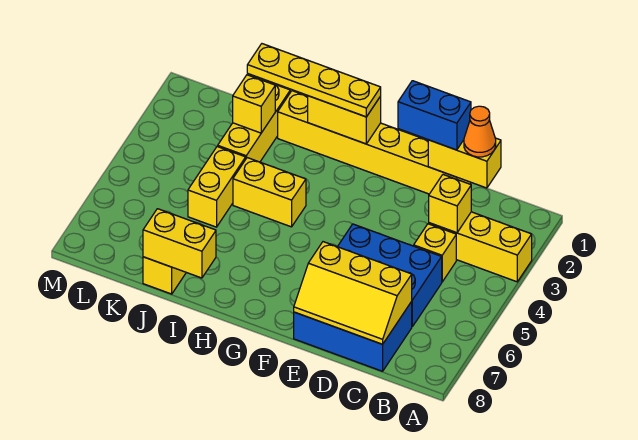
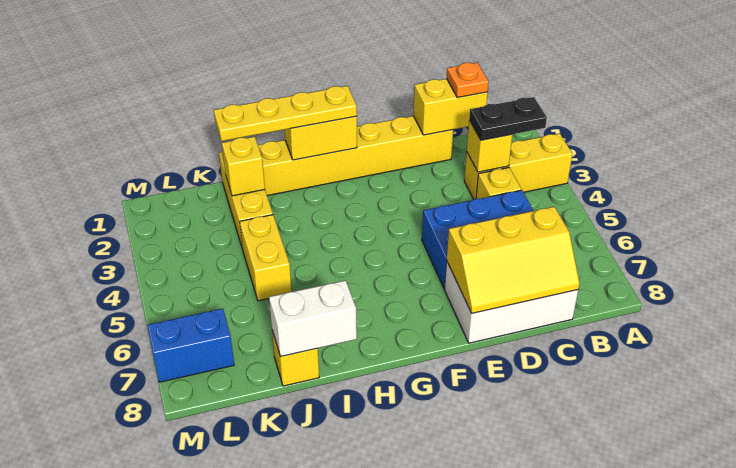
none -> black plate B3:C3 level 3
orange cone C1 level 3 -> orange plate C1 level 3
blue brick C7:E8 level 1 -> white brick C7:E8 level 1
blue brick D1:E1 level 3 -> blue brick L7:M7 level 1
yellow brick H4:I4 level 1 -> none
yellow brick I8:J8 level 2 -> white brick I8:J8 level 2

